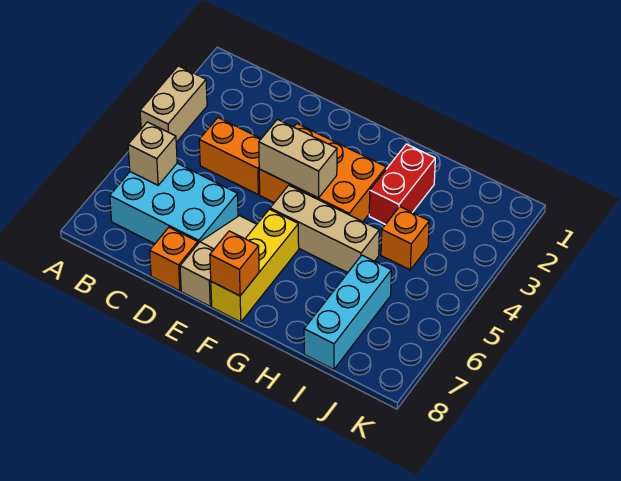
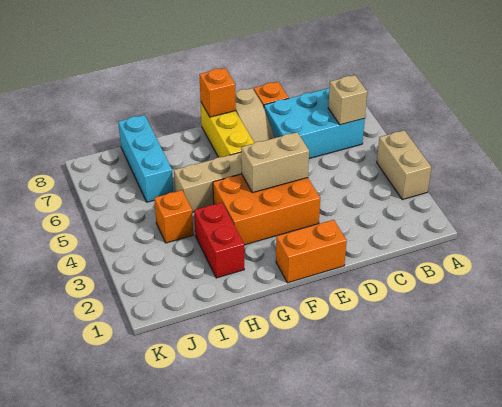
orange brick C4:D4 level 1 -> orange brick E1:F1 level 1

